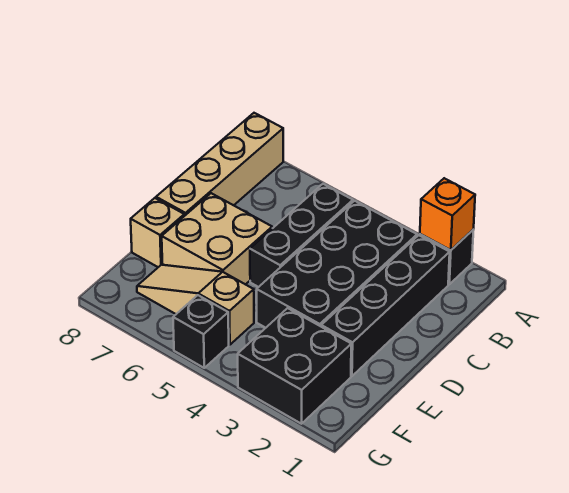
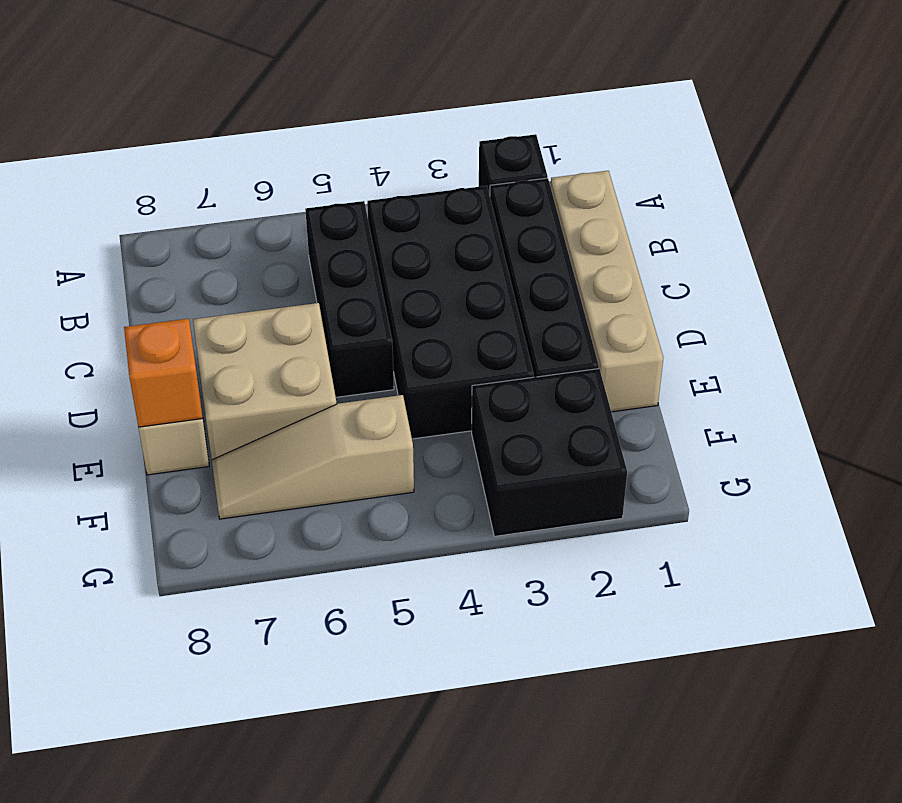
orange brick A2 level 2 -> orange brick E8 level 2
tan brick A8:D8 level 1 -> tan brick B1:E1 level 1
black brick G5 level 1 -> none

